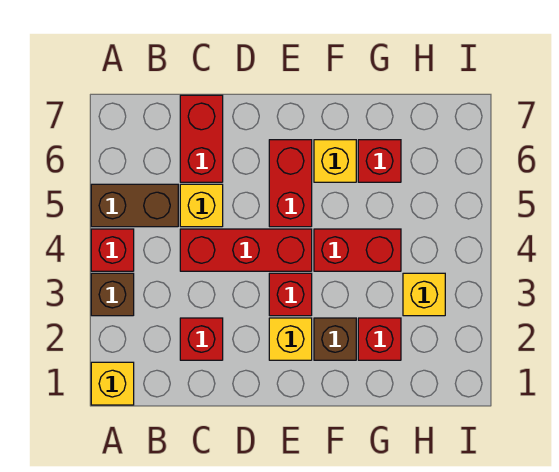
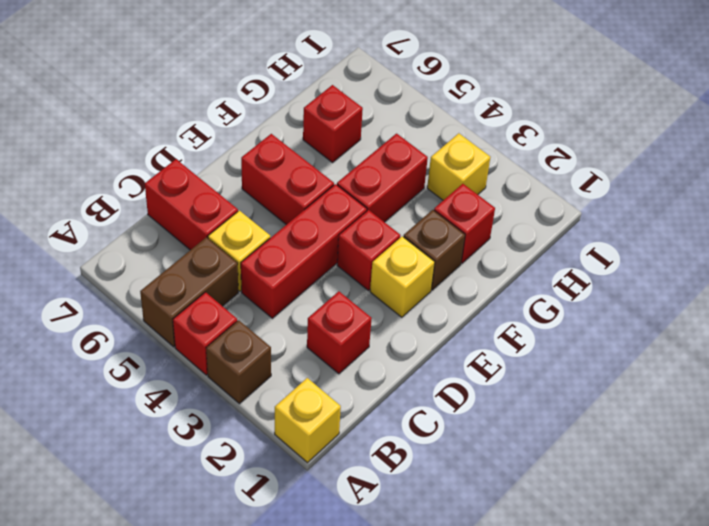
yellow brick F6 level 1 -> none

